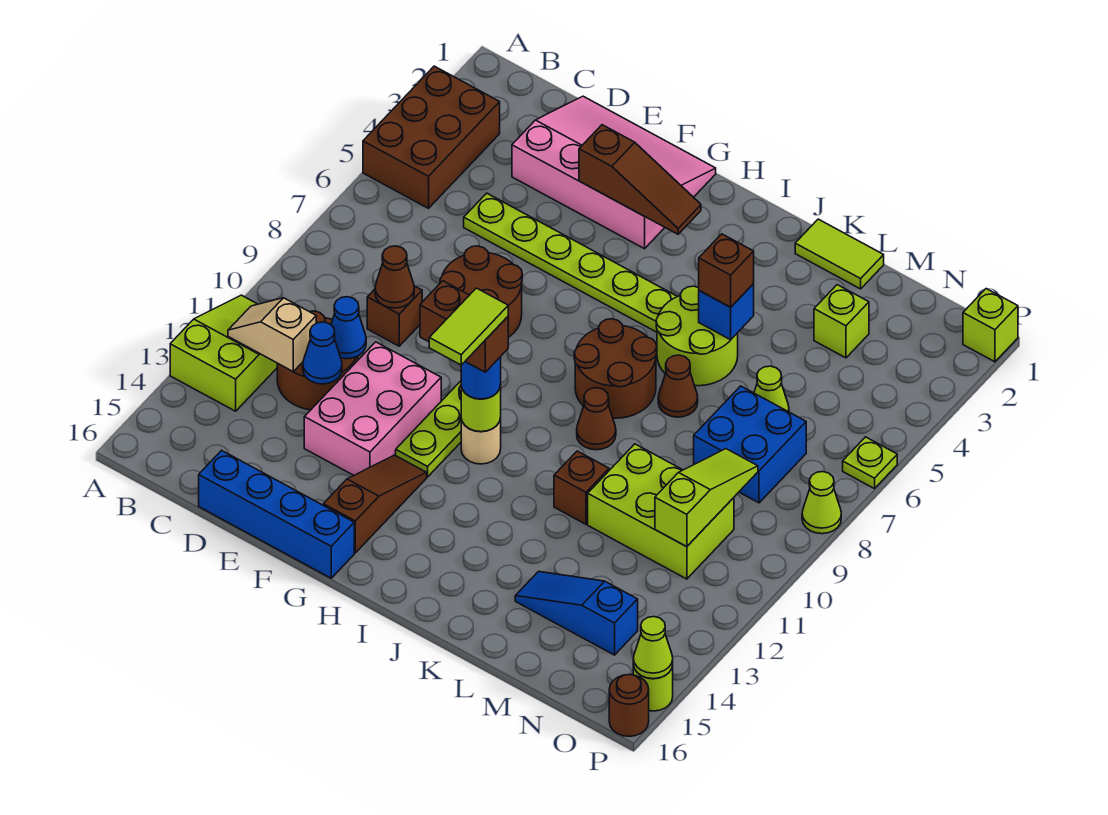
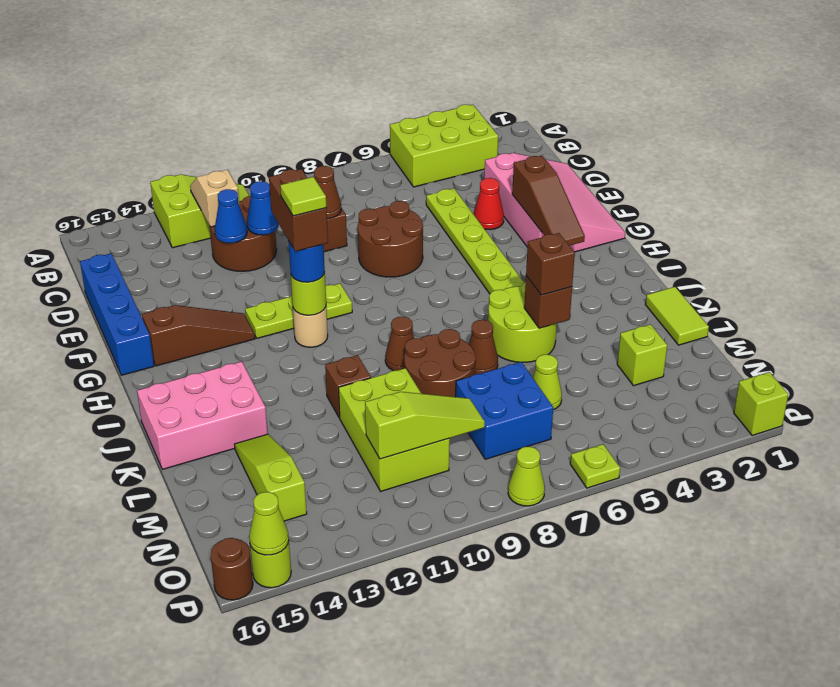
brown brick A3:B5 level 1 -> lime brick A3:B5 level 1
none -> red cone E4 level 1
pink brick E11:F13 level 1 -> pink brick J14:K16 level 1
lime tile H11:H12 level 5 -> lime tile H11 level 5
brown round brick I7:J8 level 1 -> brown round brick K8:L9 level 1
blue brick K5 level 2 -> brown brick K5 level 2
blue slope L14:N14 level 1 top N -> lime slope L14:N14 level 1 top N

